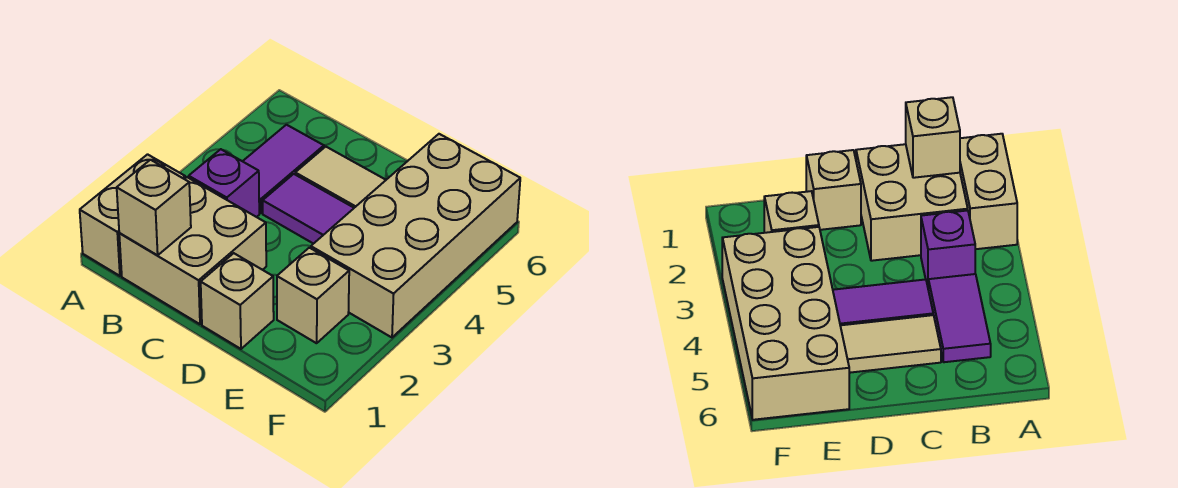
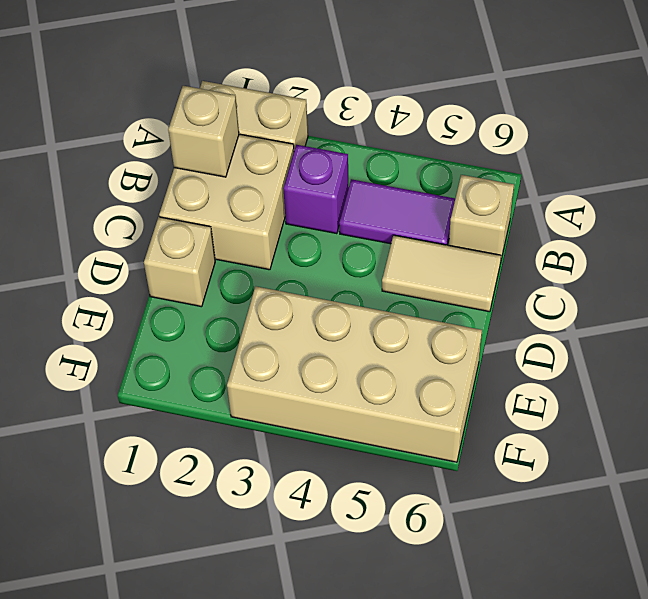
purple tile C4:D4 level 1 -> none
tan tile C5:D5 level 1 -> tan tile C5:C6 level 1
tan brick E2 level 1 -> tan brick B6 level 1

